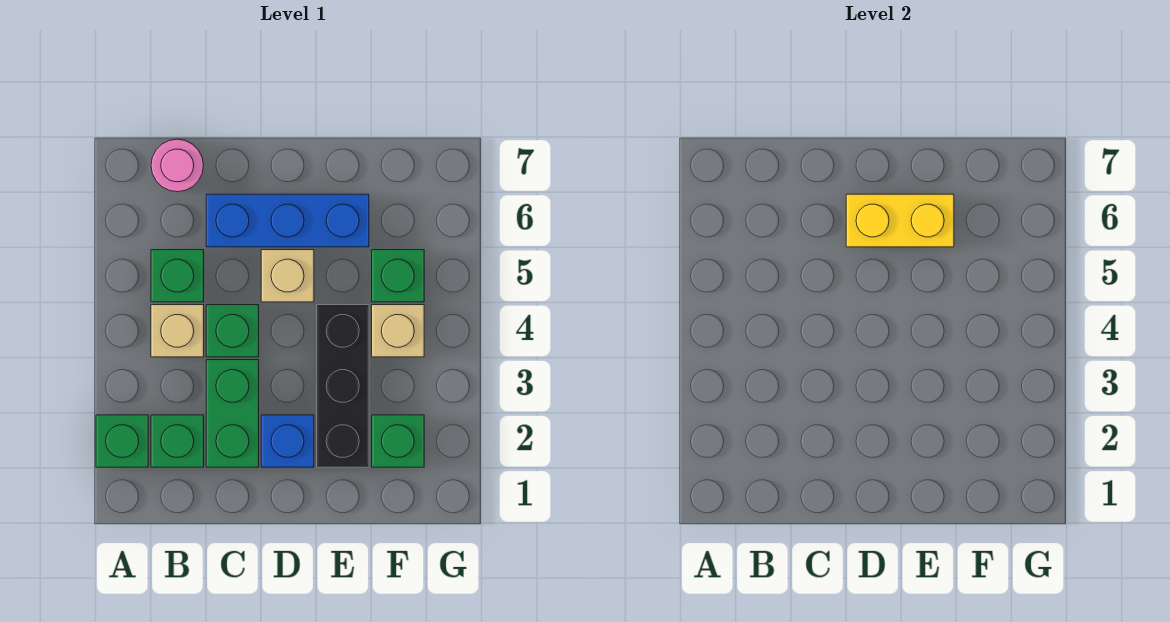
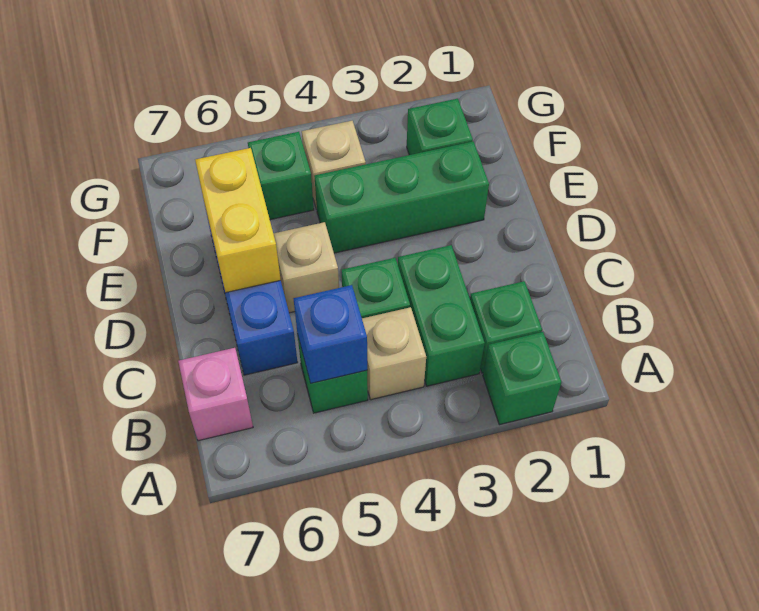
pink round brick B7 level 1 -> pink brick B7 level 1
green brick C2:C3 level 1 -> green brick B3:C3 level 1
blue brick D2 level 1 -> blue brick B5 level 2
black brick E2:E4 level 1 -> green brick E2:E4 level 1

